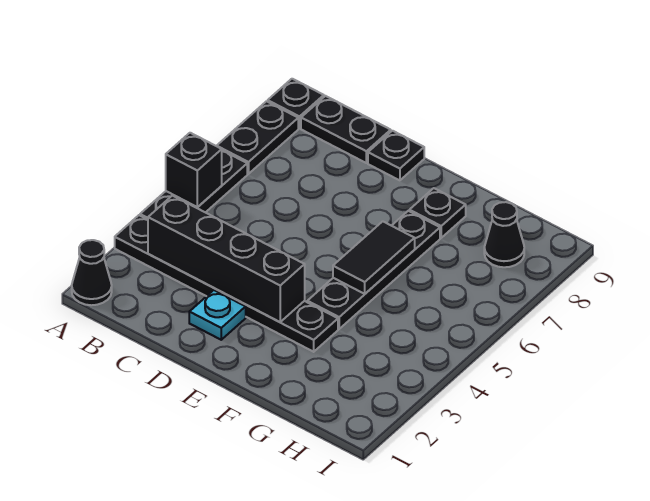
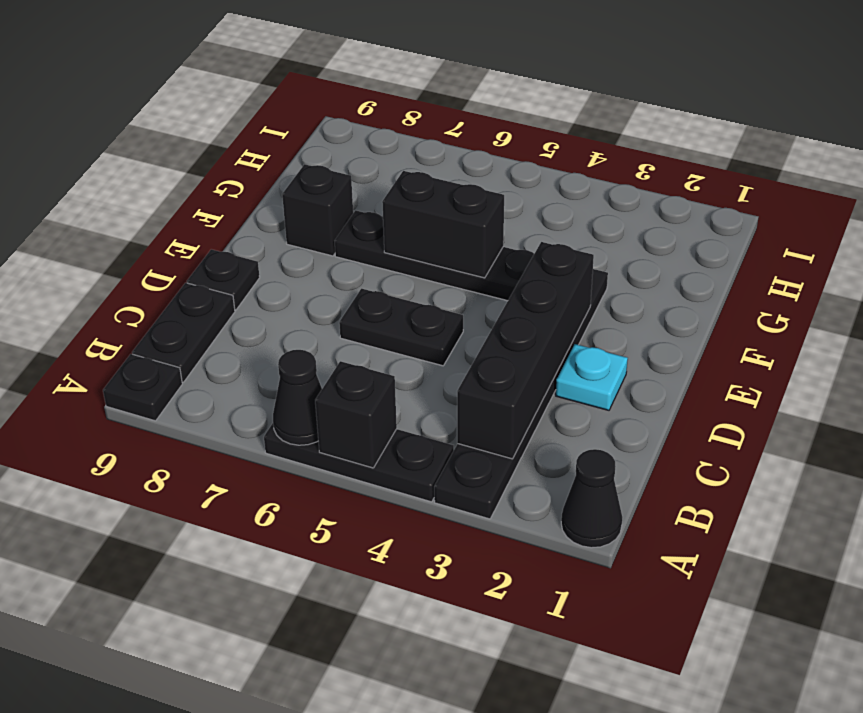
black plate A7:A8 level 1 -> black plate D5:D6 level 1
black tile F5:F6 level 2 -> black brick F5:F6 level 2
black plate F8 level 1 -> black brick F8 level 1
black cone H8 level 1 -> black cone A6 level 2

